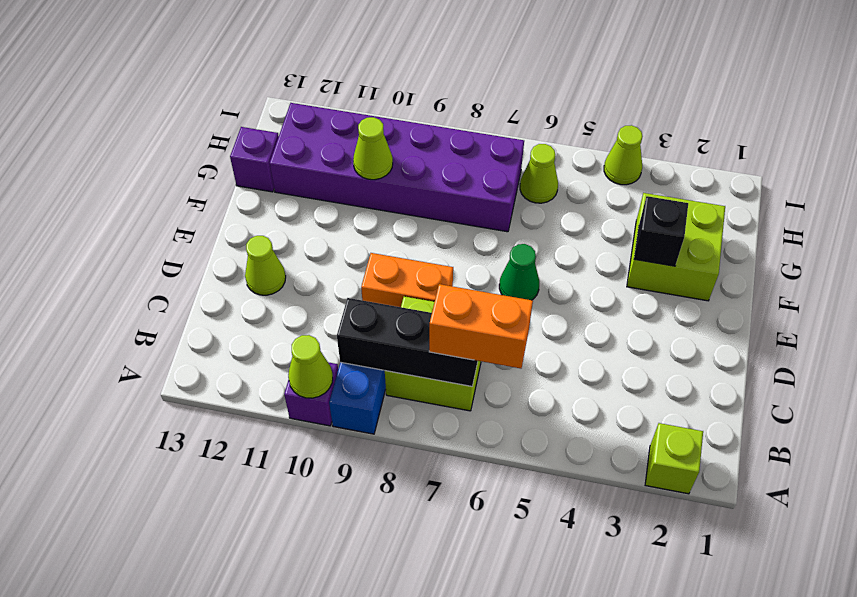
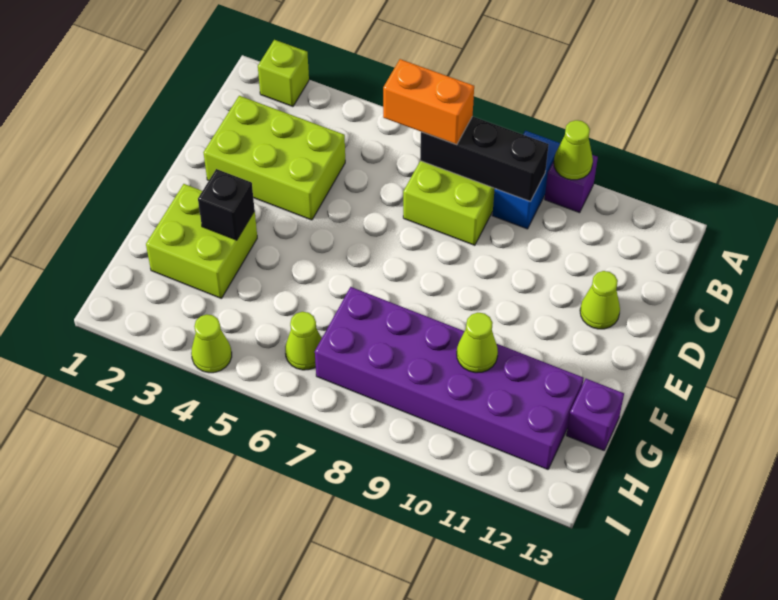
none -> lime brick C2:D4 level 1
orange brick D8:D9 level 1 -> none
green cone E6 level 1 -> none

